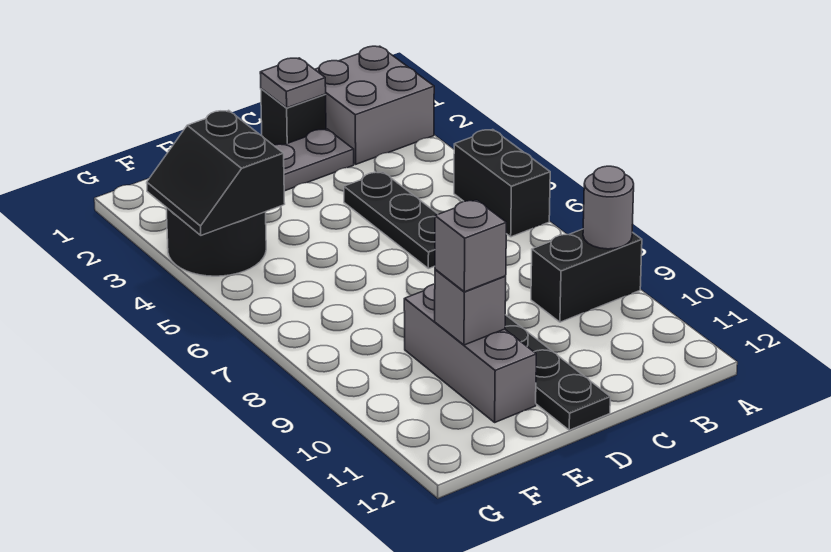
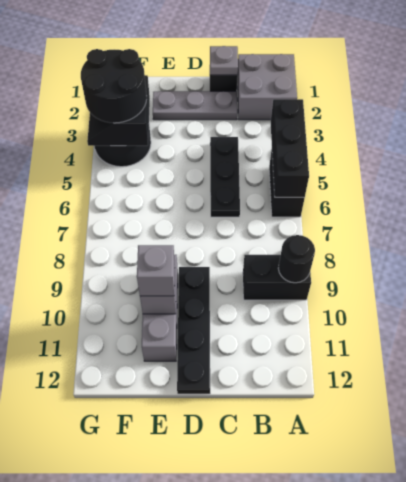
none -> black brick A4:A6 level 2
grey round brick A9 level 2 -> black round brick A9 level 2
none -> black round brick F3:G4 level 3

